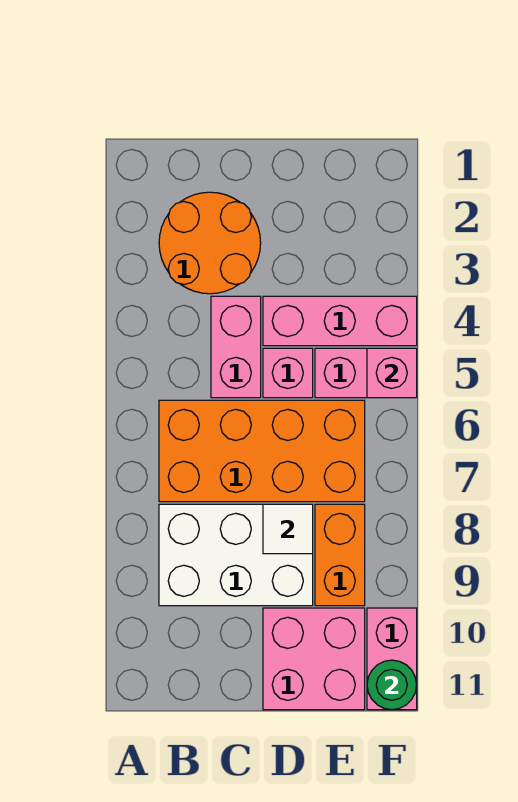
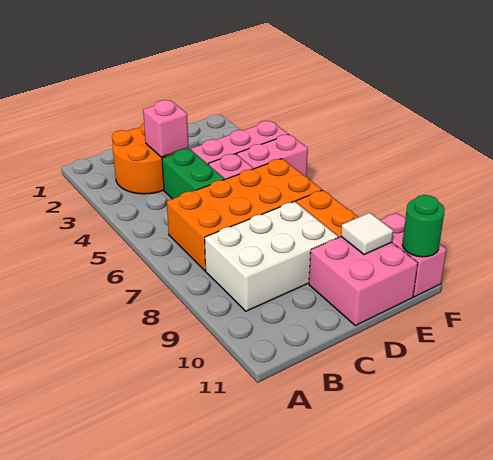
pink brick C4:C5 level 1 -> green brick C4:C5 level 1
white tile D8 level 2 -> white tile E10 level 2
pink brick F5 level 2 -> pink brick C3 level 2

